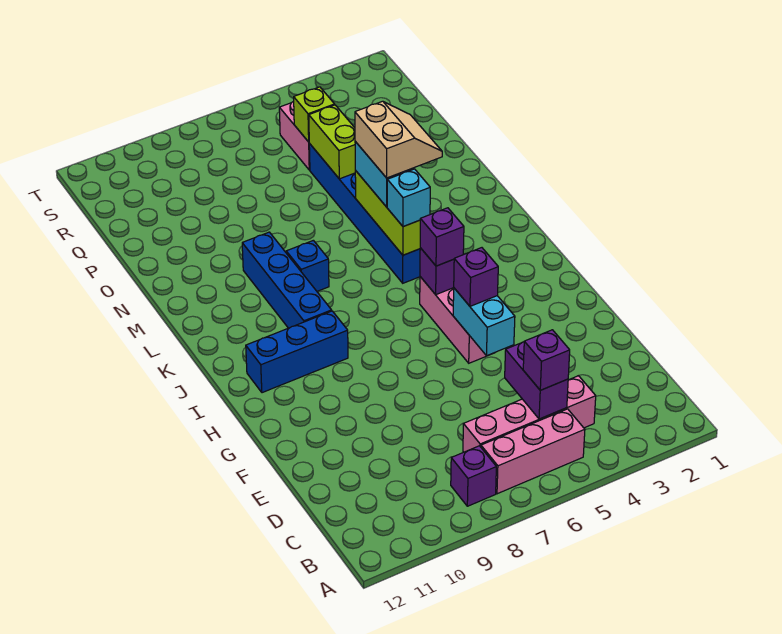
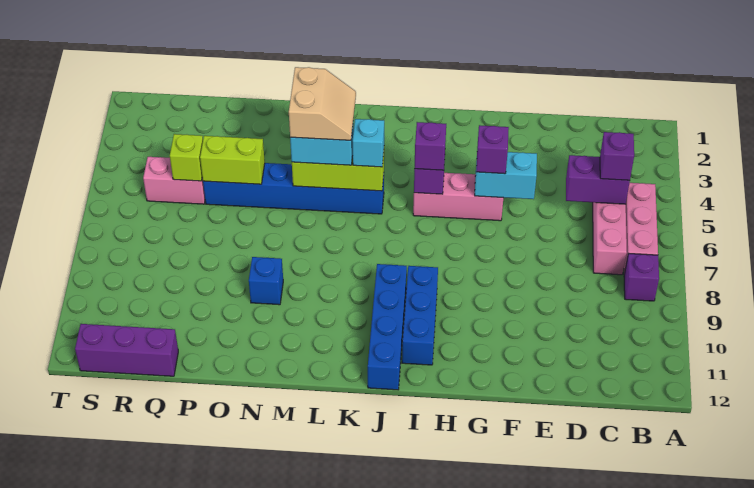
blue brick J9:M9 level 1 -> blue brick J9:J12 level 1
tan slope L4:M5 level 4 top 5 -> tan slope L4:M5 level 4 top M
blue brick L8 level 1 -> blue brick N9 level 1
none -> purple brick Q12:S12 level 1

